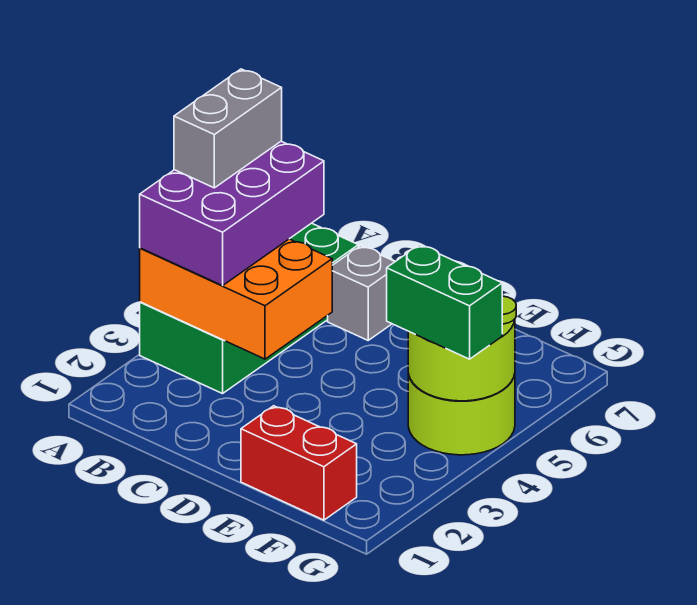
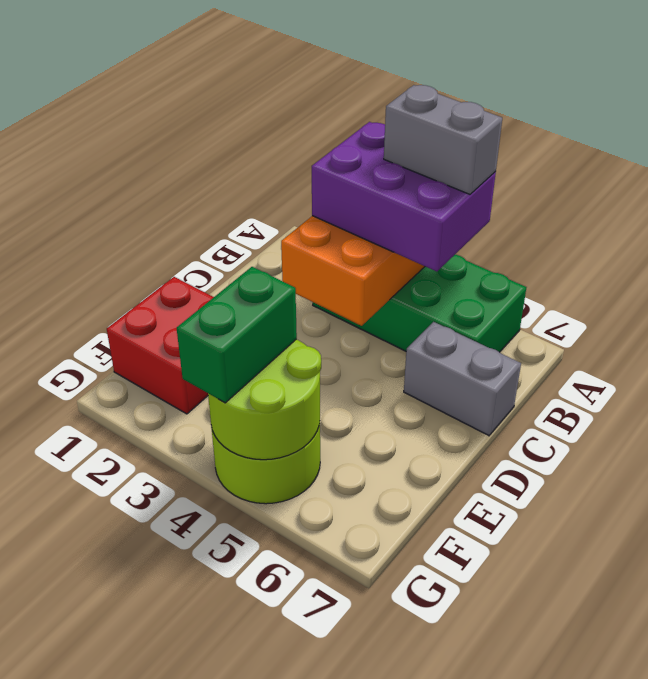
grey brick C6 level 1 -> grey brick C6:C7 level 1
red brick E1:F1 level 1 -> red brick E1:F2 level 1

